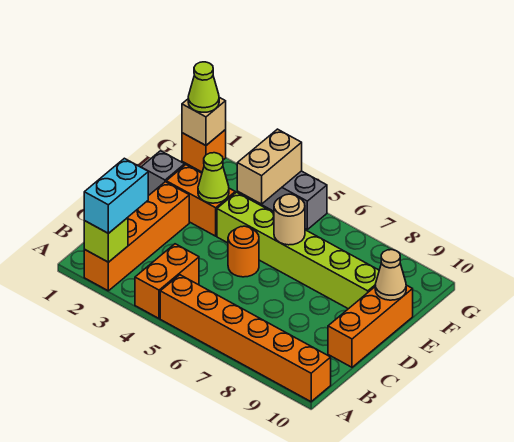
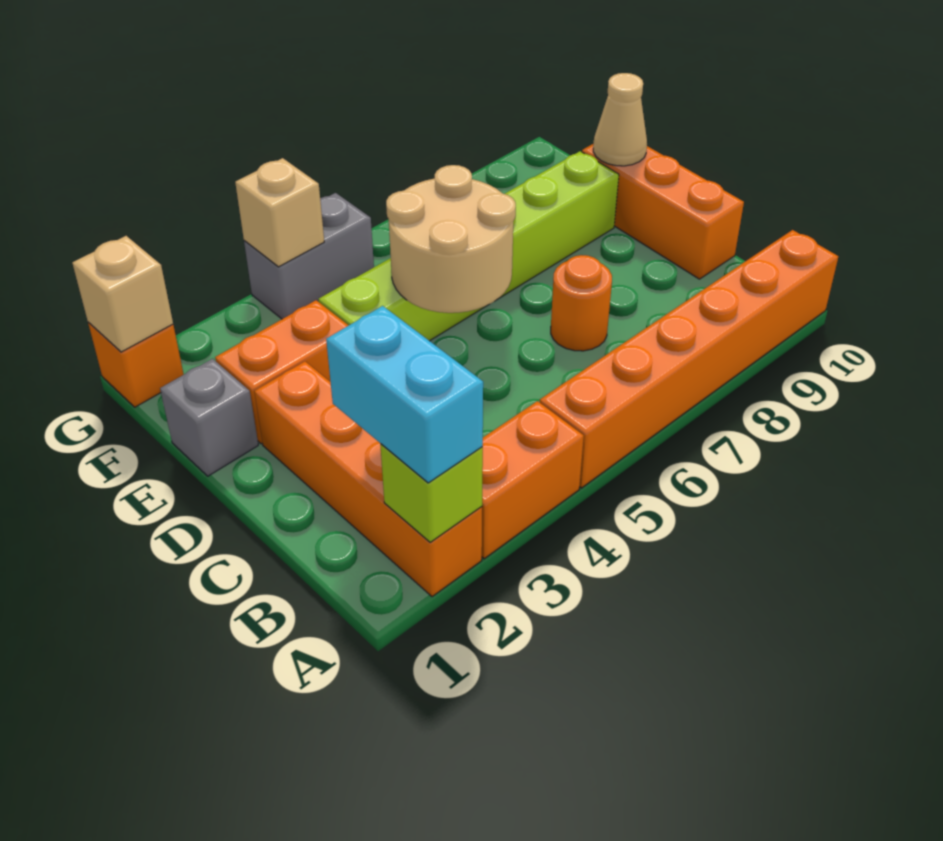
orange brick A4:B4 level 1 -> orange brick A3:A4 level 1
orange round brick D5 level 1 -> orange round brick C7 level 1
lime cone E3 level 2 -> none
tan round brick E6 level 2 -> tan round brick D5:E6 level 2
tan brick F4:G4 level 2 -> tan brick G4 level 2
lime cone G1 level 3 -> none

